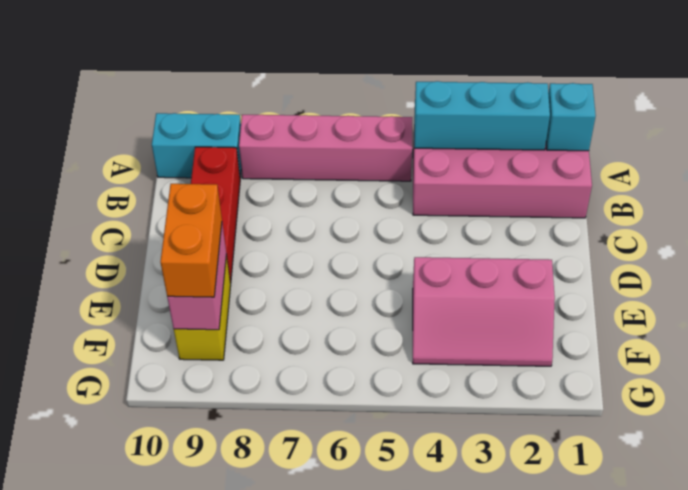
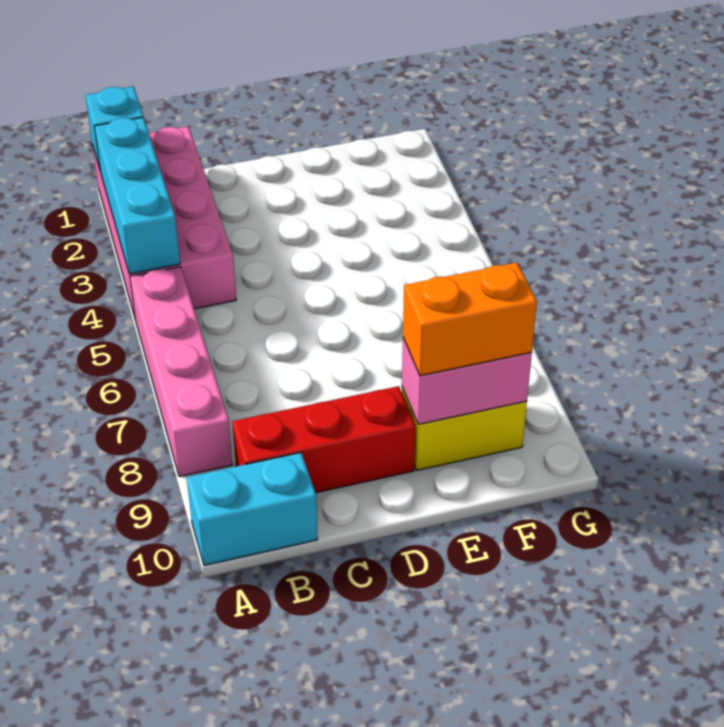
cyan brick A9:A10 level 1 -> cyan brick A10:B10 level 1
pink slope E2:F4 level 1 top E -> none

